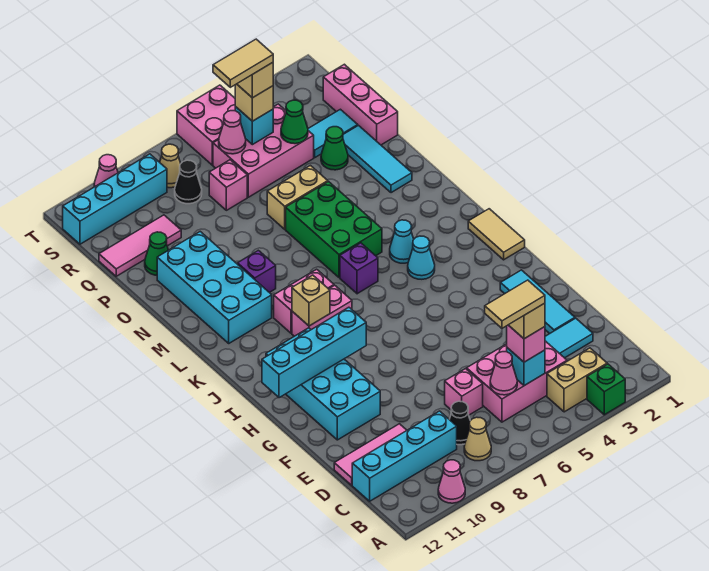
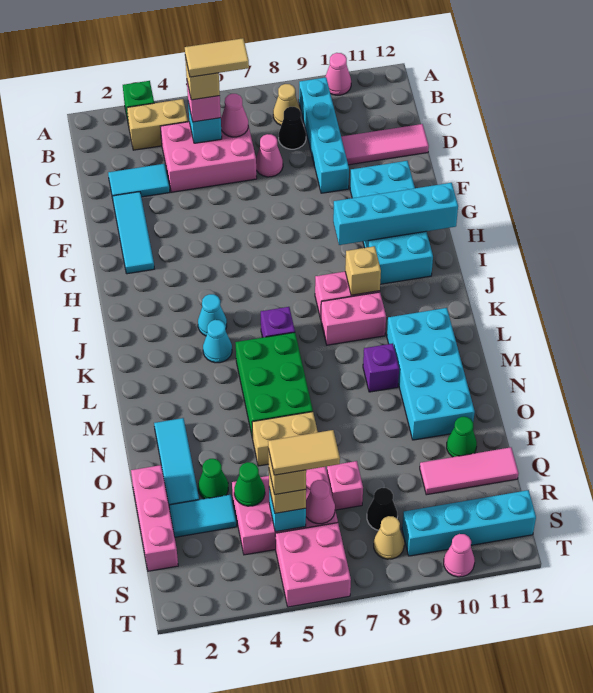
cyan brick C9:C12 level 1 -> cyan brick B9:E9 level 1
pink brick D7 level 1 -> pink cone D7 level 1
tan tile I1:J1 level 1 -> none

